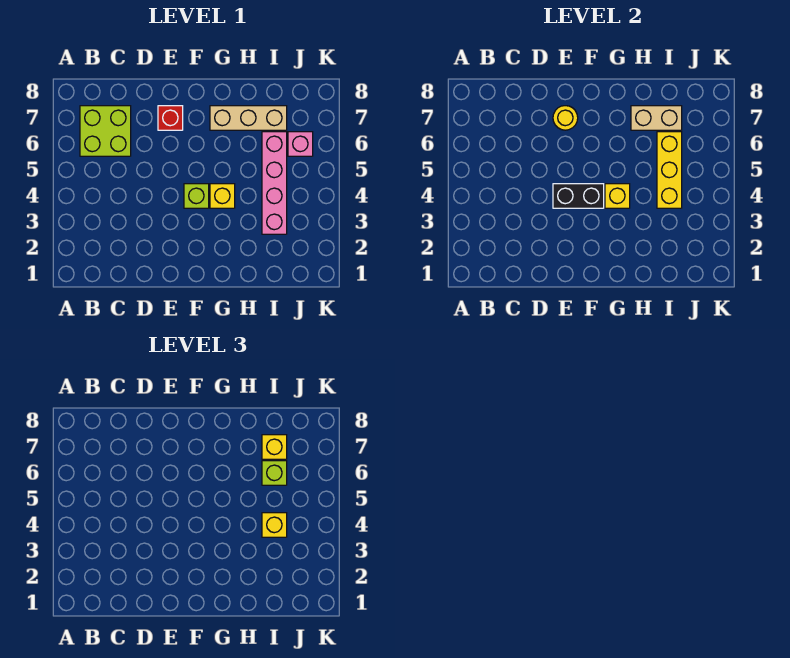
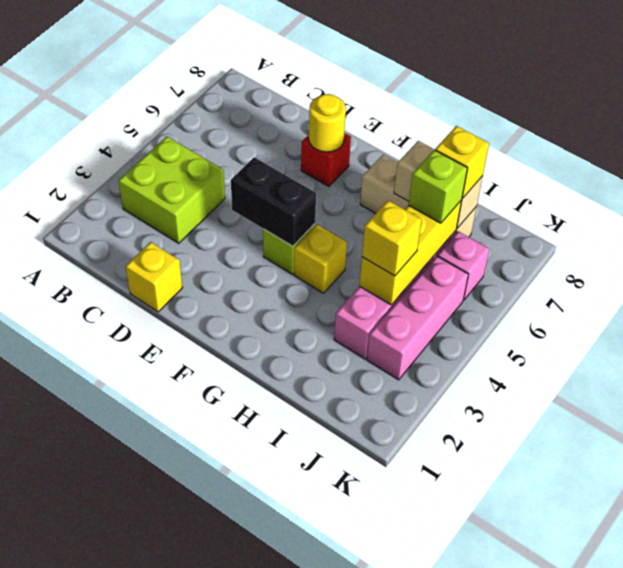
lime brick B6:C7 level 1 -> lime brick B3:C4 level 1
yellow brick G4 level 2 -> yellow brick D1 level 1
none -> pink brick J3:J5 level 1

